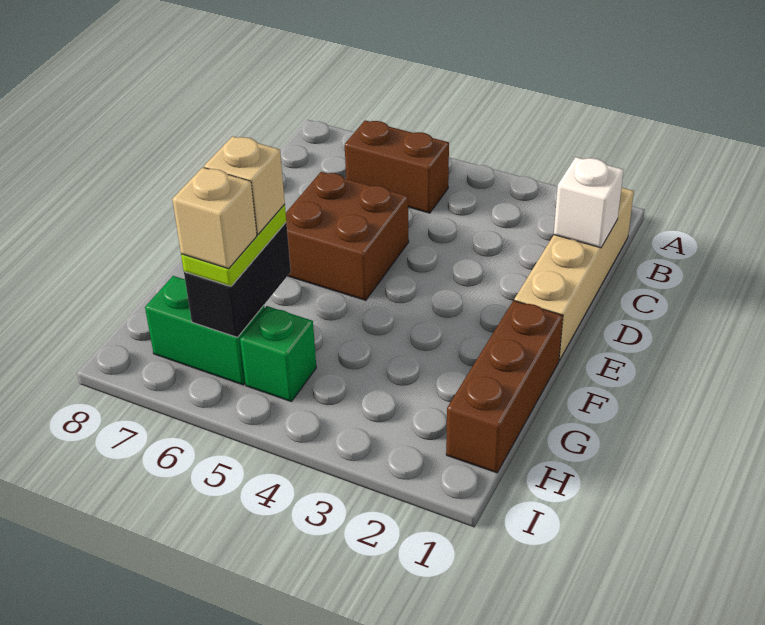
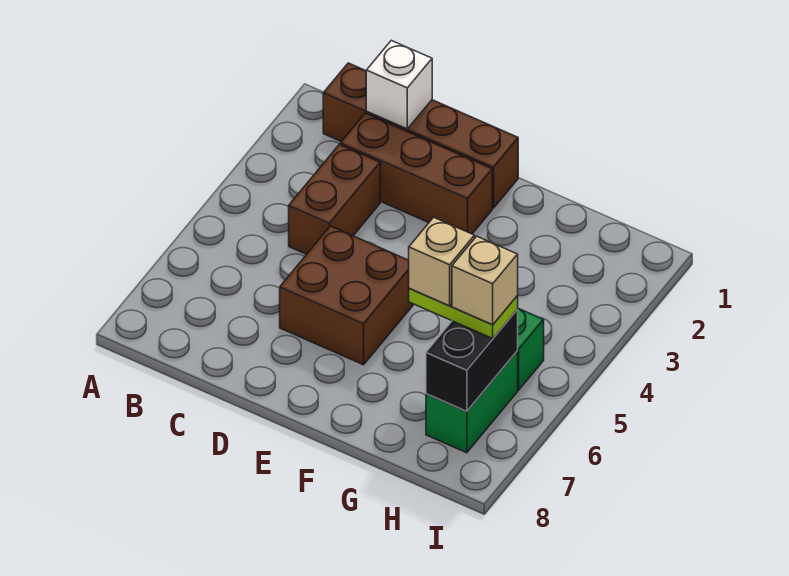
tan brick B1:E1 level 1 -> brown brick B1:E1 level 1
brown brick B5:B6 level 1 -> brown brick C3:C4 level 1
brown brick F1:H1 level 1 -> brown brick C2:E2 level 1
black brick G6:H6 level 2 -> black brick H6:H7 level 2

